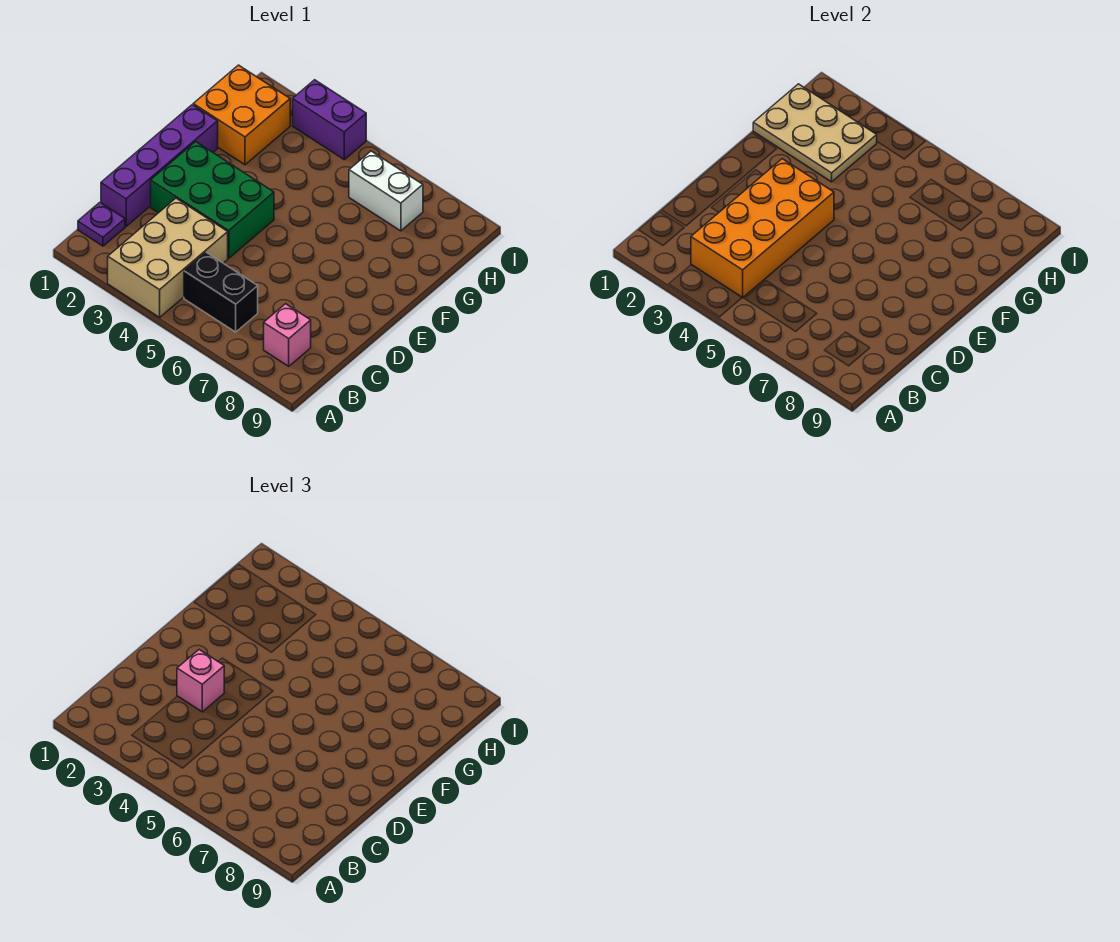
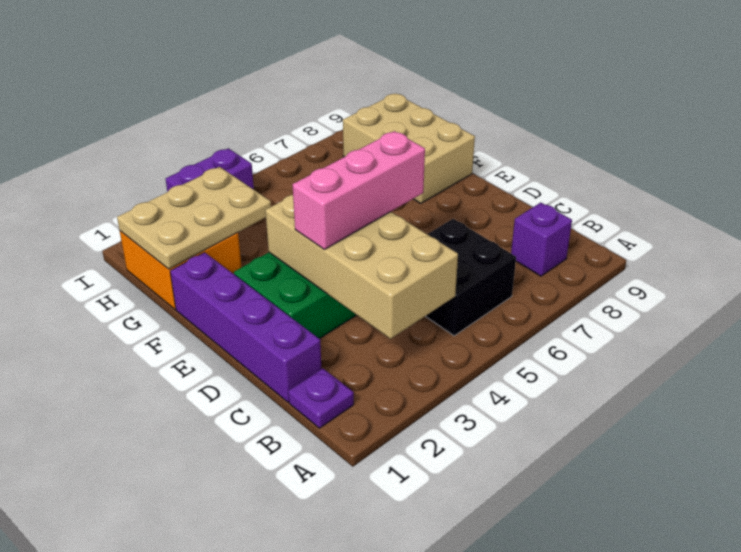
tan brick A3:C4 level 1 -> tan brick F8:H9 level 1
orange brick B3:E4 level 2 -> tan brick B3:E4 level 2
black brick B5:B6 level 1 -> black brick B5:C6 level 1
pink brick B8 level 1 -> purple brick B8 level 1
pink brick D3 level 3 -> pink brick D3:D5 level 3
white brick H6:H7 level 1 -> none

